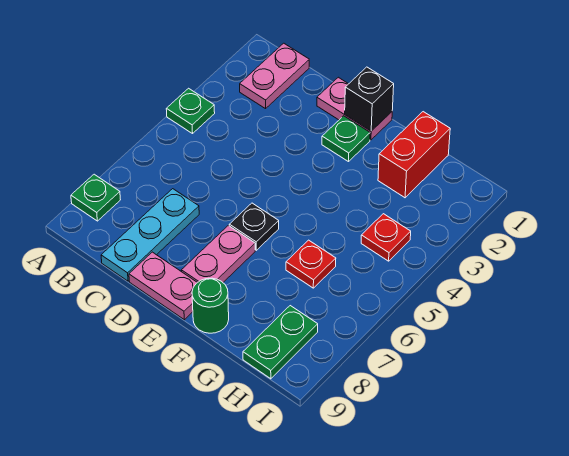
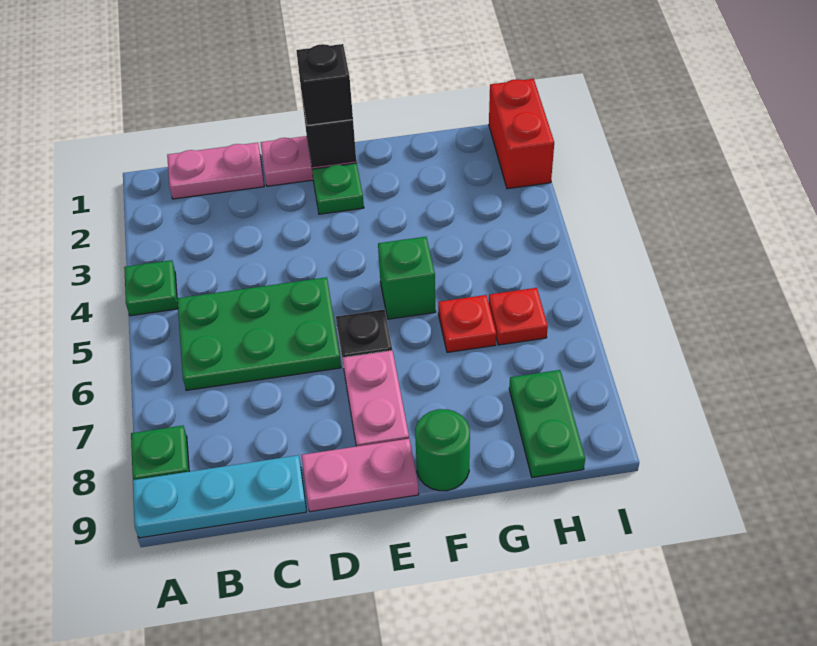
pink plate B1:B2 level 1 -> pink plate B1:C1 level 1
none -> green plate B5:D6 level 1
cyan plate C7:C9 level 1 -> cyan plate A9:C9 level 1
none -> black brick E1 level 3
none -> green brick F5 level 1
red brick G1:G2 level 1 -> red brick I1:I2 level 1
red plate H4 level 1 -> red plate H6 level 1

